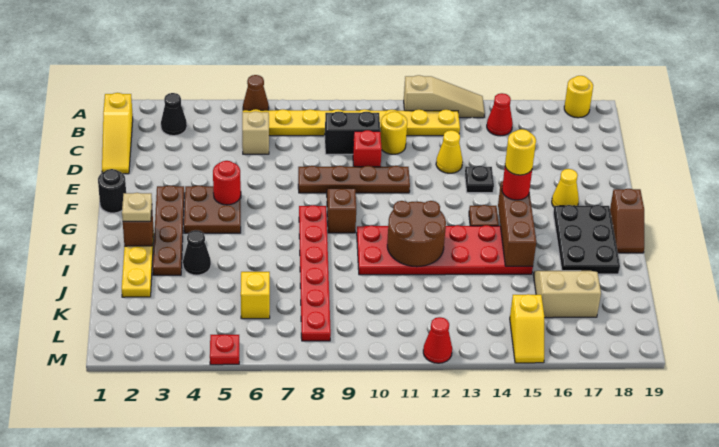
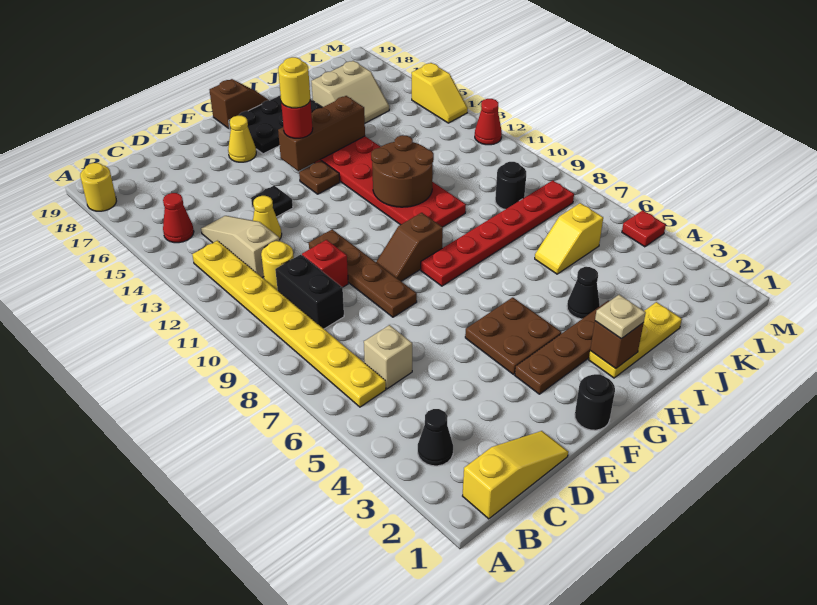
brown cone A6 level 1 -> none
tan slope A12:A14 level 1 top 12 -> tan slope C12:C14 level 1 top 12
red round brick F5 level 2 -> none
tan slope J16:K17 level 1 top K -> tan slope J16:K17 level 1 top 17
none -> black round brick K9 level 1
yellow slope L15:M15 level 1 top L -> yellow slope M14:M15 level 1 top 15

